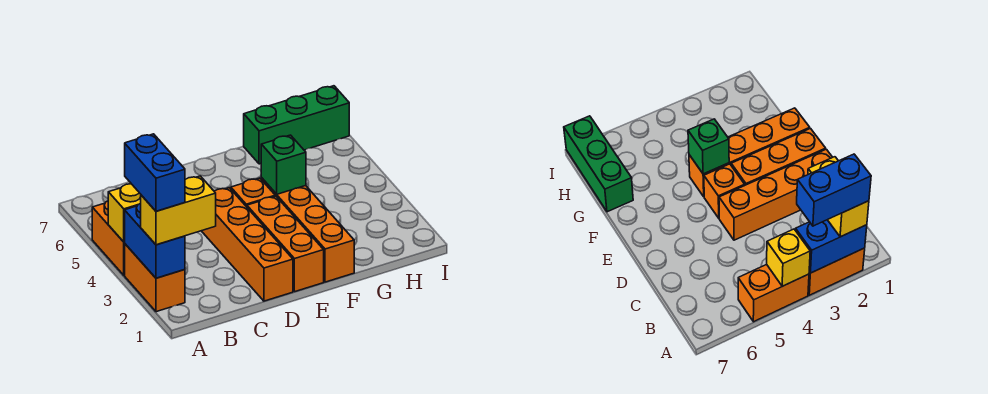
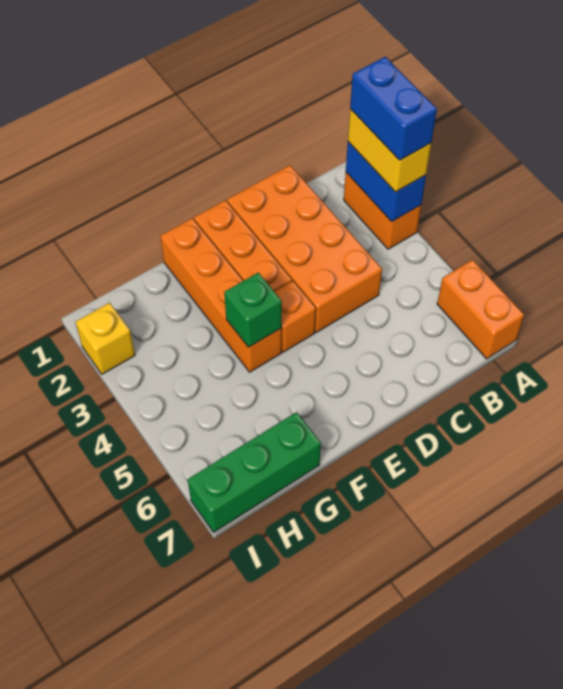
yellow brick A2:B2 level 3 -> yellow brick A2:A3 level 3
orange brick A4:A5 level 1 -> orange brick A6:A7 level 1
yellow brick A4 level 2 -> yellow brick I2 level 1
orange brick D1:D4 level 1 -> orange brick C1:D4 level 1

